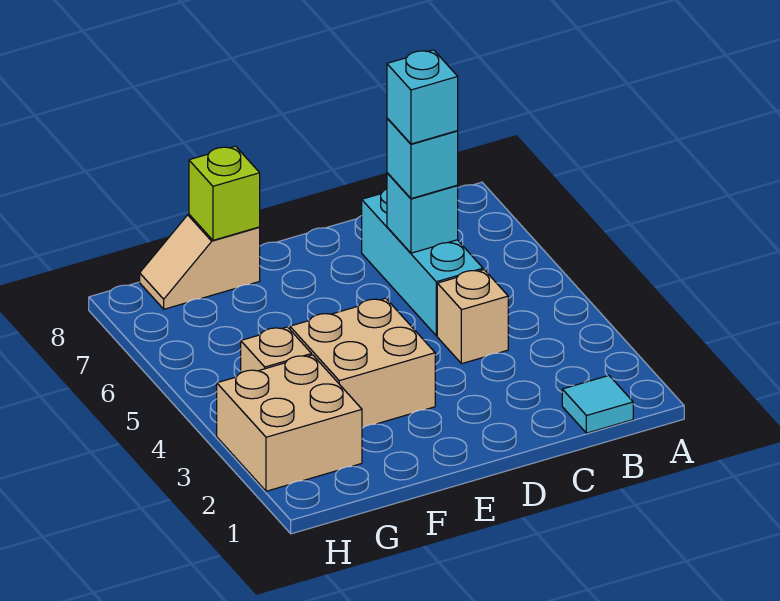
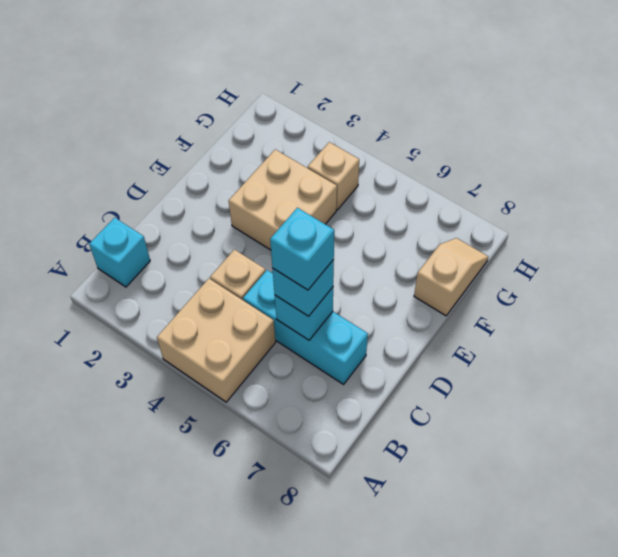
cyan tile B1 level 1 -> cyan brick B1 level 1
lime brick F8 level 2 -> none
tan brick G2:H3 level 1 -> tan brick A4:B5 level 1

